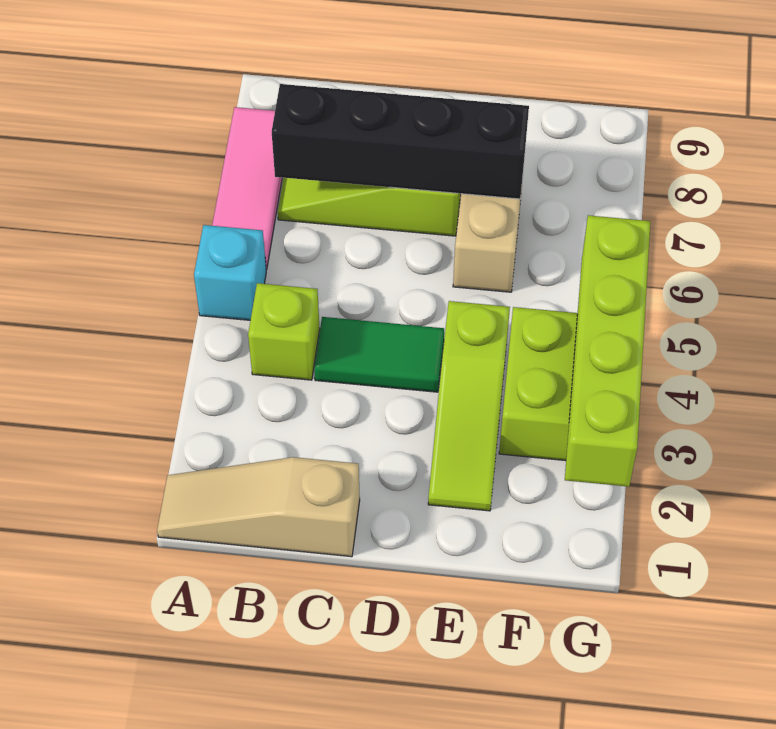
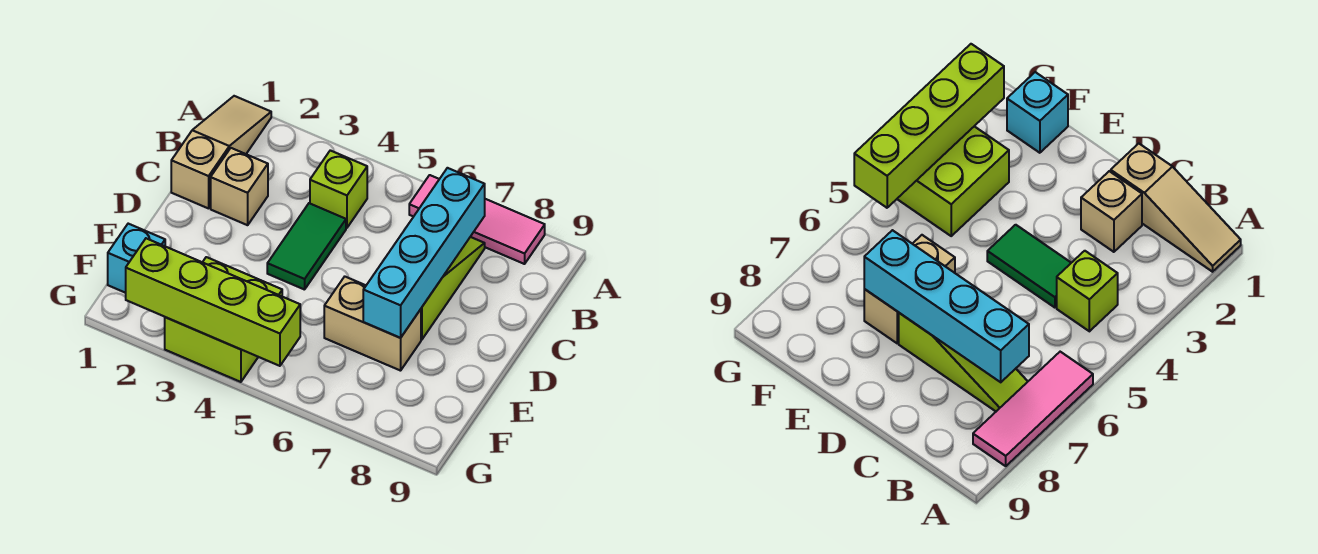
cyan brick A5 level 1 -> cyan brick F1 level 1
black brick B7:E7 level 2 -> cyan brick B7:E7 level 2
none -> tan brick C2 level 1
lime slope E2:E4 level 1 top 4 -> none

